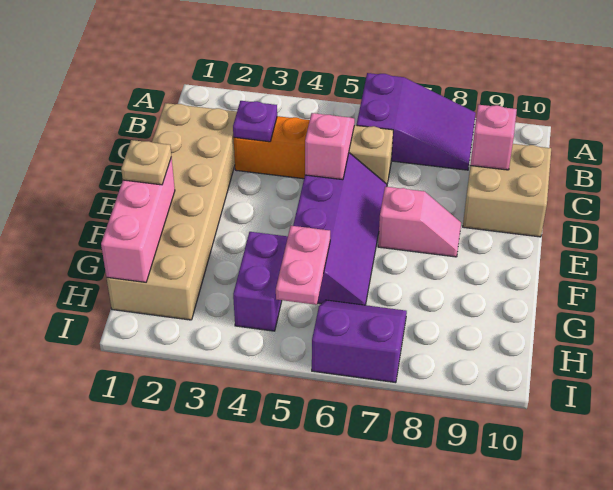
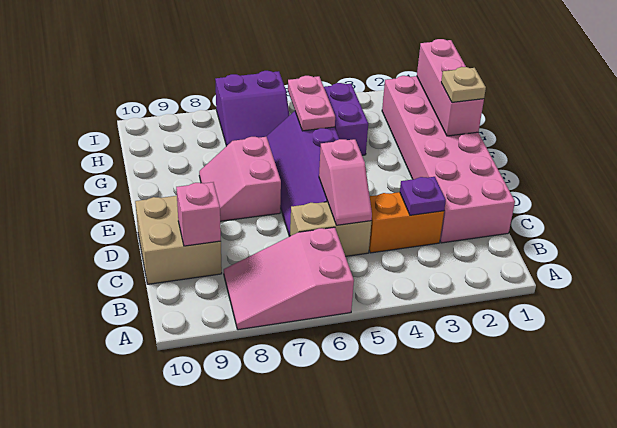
purple slope A6:B8 level 1 top 6 -> pink slope A6:B8 level 1 top 6
tan brick C1:H2 level 1 -> pink brick C1:H2 level 1
pink slope E7:E8 level 1 top 7 -> pink slope E7:F8 level 1 top 7

